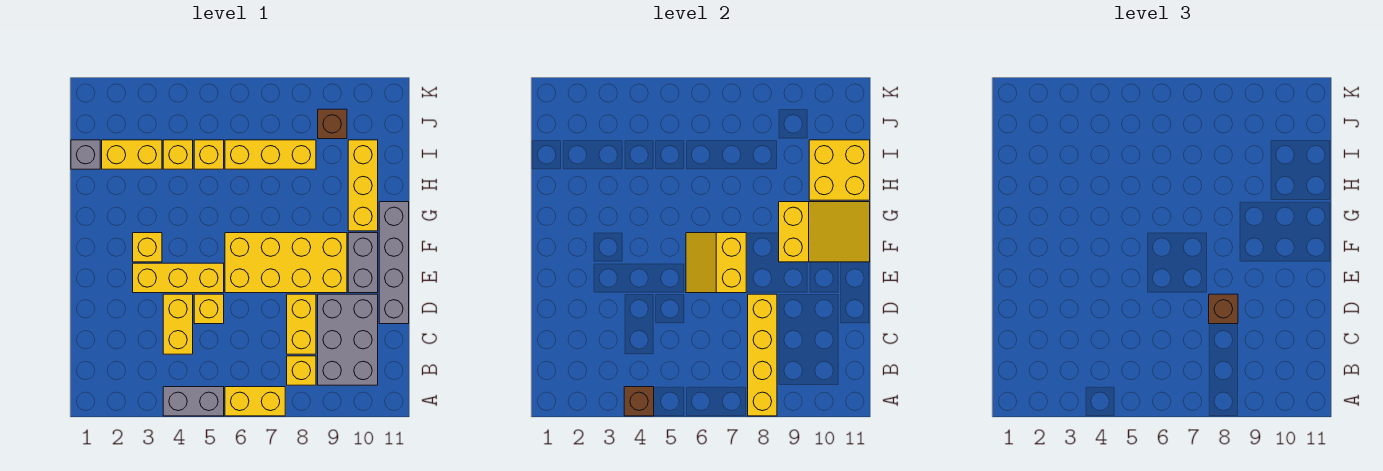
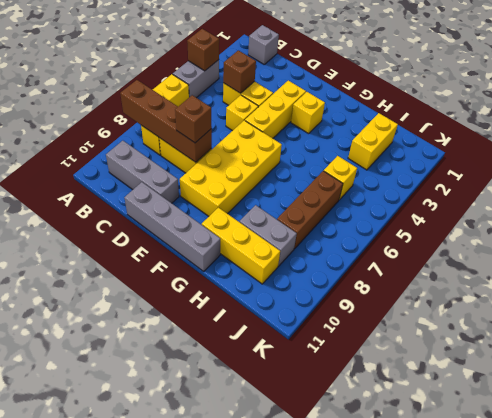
yellow brick A8:D8 level 2 -> brown brick A8:D8 level 2
grey brick B9:D10 level 1 -> grey brick B10:D10 level 1
yellow slope E6:F7 level 2 top 7 -> none
grey brick E10:F10 level 1 -> grey brick H9:I9 level 1
yellow slope F9:G11 level 2 top 9 -> none
yellow brick H10:I11 level 2 -> none
grey brick I1 level 1 -> grey brick B1 level 1
yellow brick I4 level 1 -> none
yellow brick I6:I8 level 1 -> brown brick I6:I8 level 1
brown brick J9 level 1 -> brown brick C4 level 2

